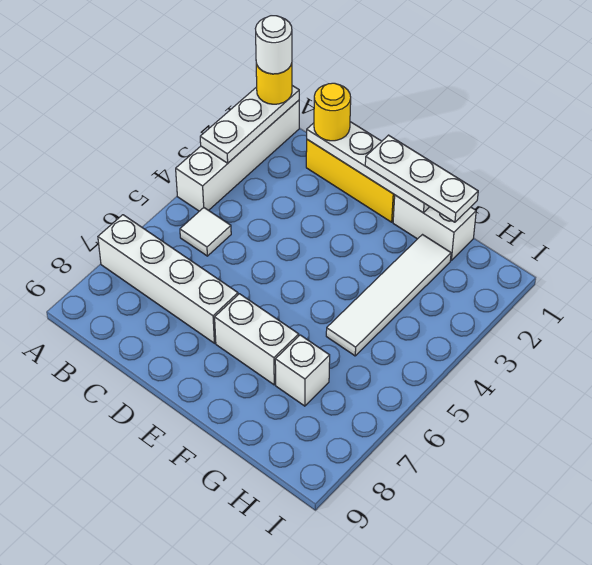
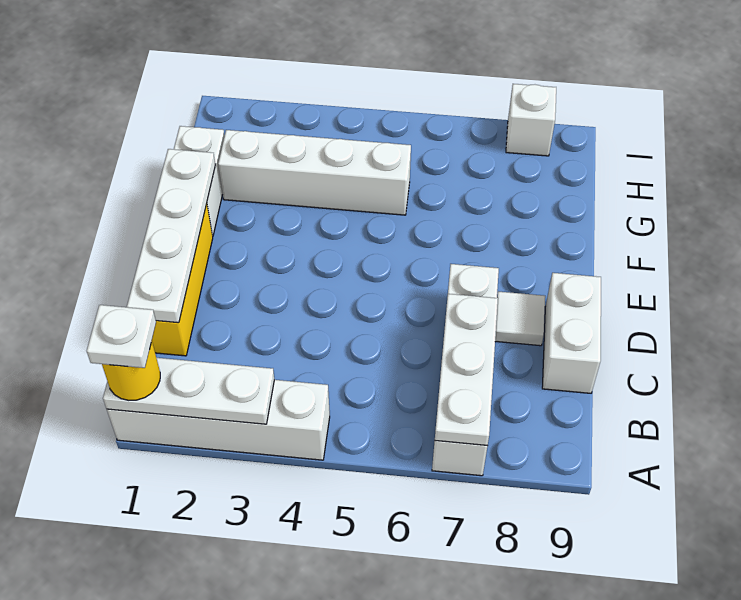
white round brick A1 level 4 -> white plate A1 level 4
white tile B5 level 1 -> white tile D8 level 1
yellow round brick C1 level 3 -> none
white plate E1:G1 level 3 -> white plate A7:C7 level 2
white brick E7:F7 level 1 -> white brick C9:D9 level 1
white tile G2:G5 level 1 -> white brick G2:G5 level 1
white brick G7 level 1 -> white brick I8 level 1

